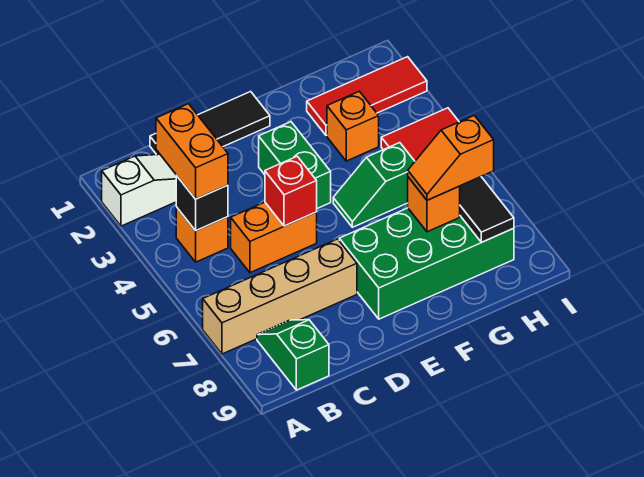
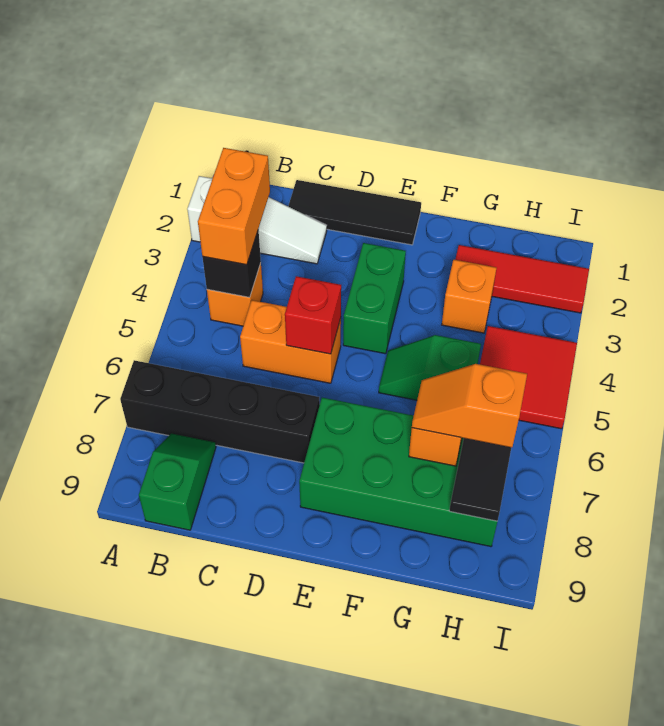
tan brick A7:D7 level 1 -> black brick A7:D7 level 1

